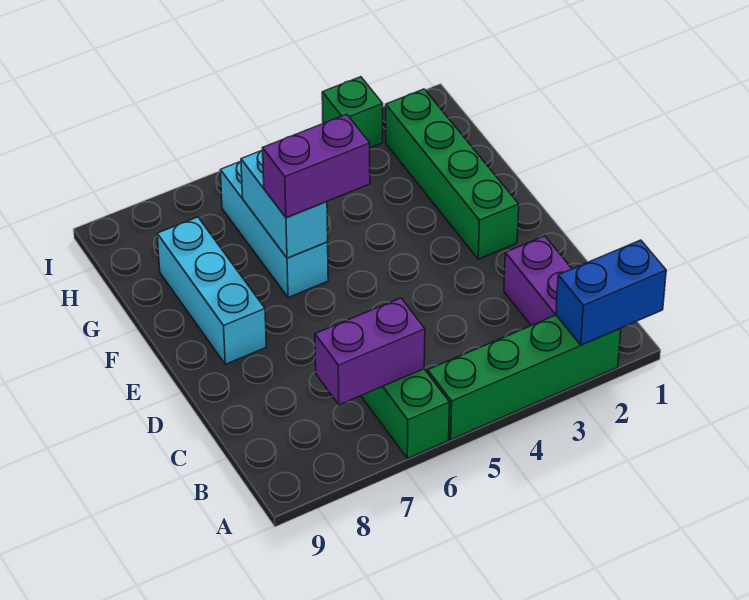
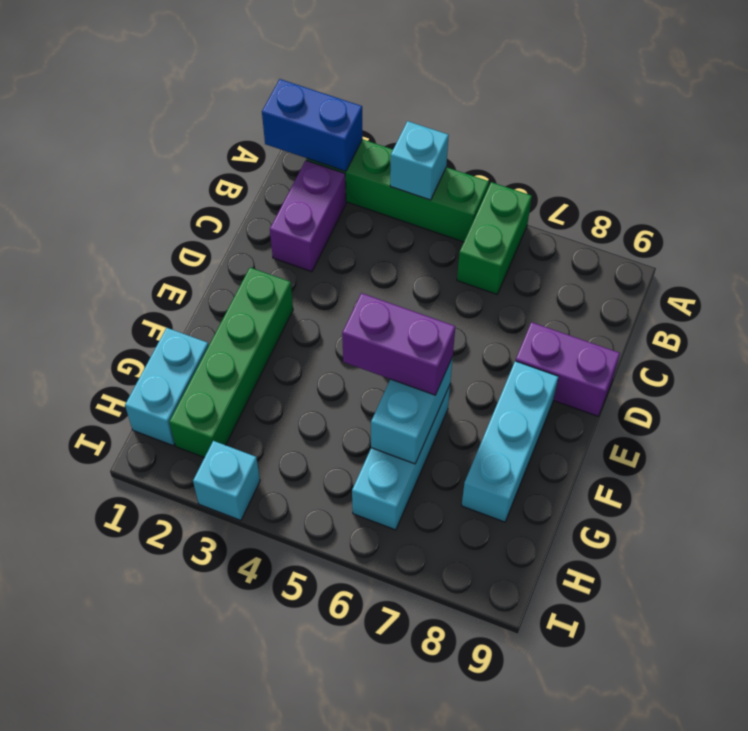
none -> cyan brick A4 level 2
purple brick B6:B7 level 2 -> purple brick D8:D9 level 1
none -> cyan brick G1:H1 level 1
green brick I3 level 1 -> cyan brick I3 level 1

